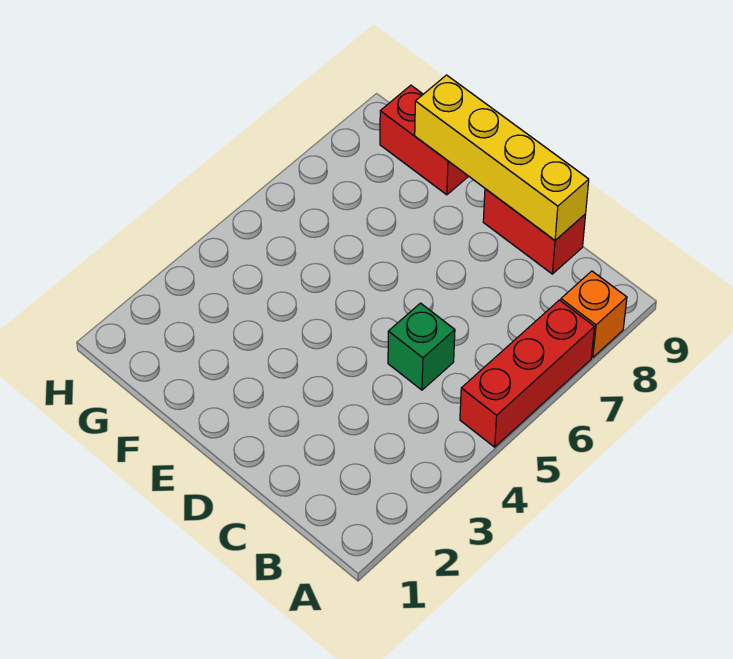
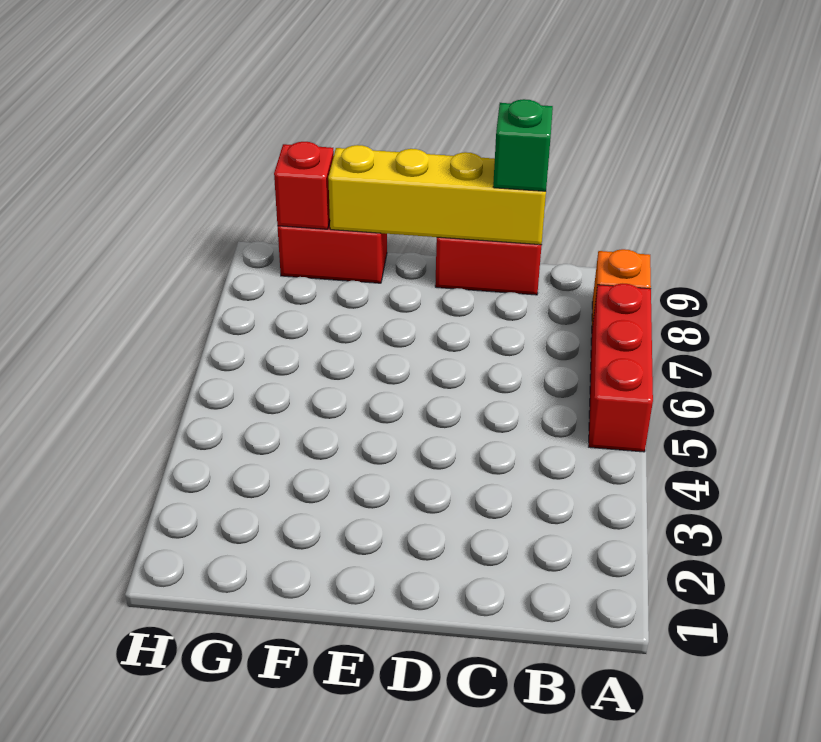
green brick C5 level 1 -> green brick C9 level 3
none -> red brick G9 level 2

